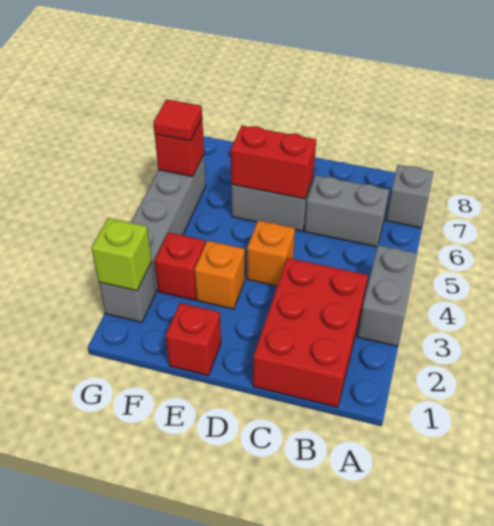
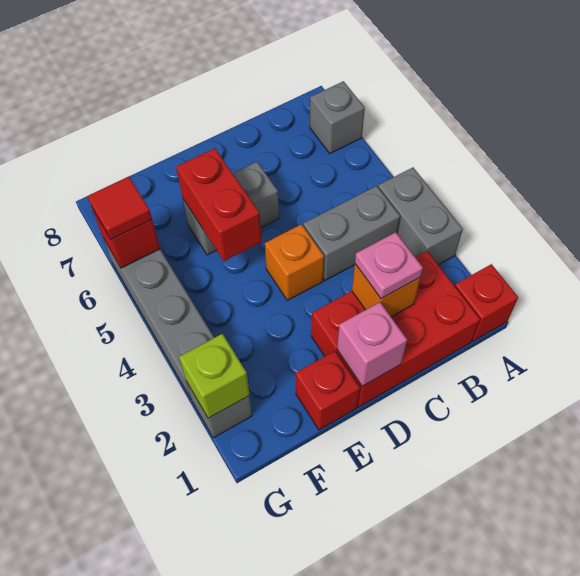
red brick B1:C3 level 1 -> red brick B1:D2 level 1
grey brick B6:C6 level 1 -> grey brick B4:C4 level 1
none -> pink plate C2 level 3
none -> pink brick D1 level 2
red brick D6:E6 level 2 -> red brick E5:E6 level 2
orange brick E3 level 1 -> orange brick C2 level 2
red brick F3 level 1 -> red brick A1 level 1

